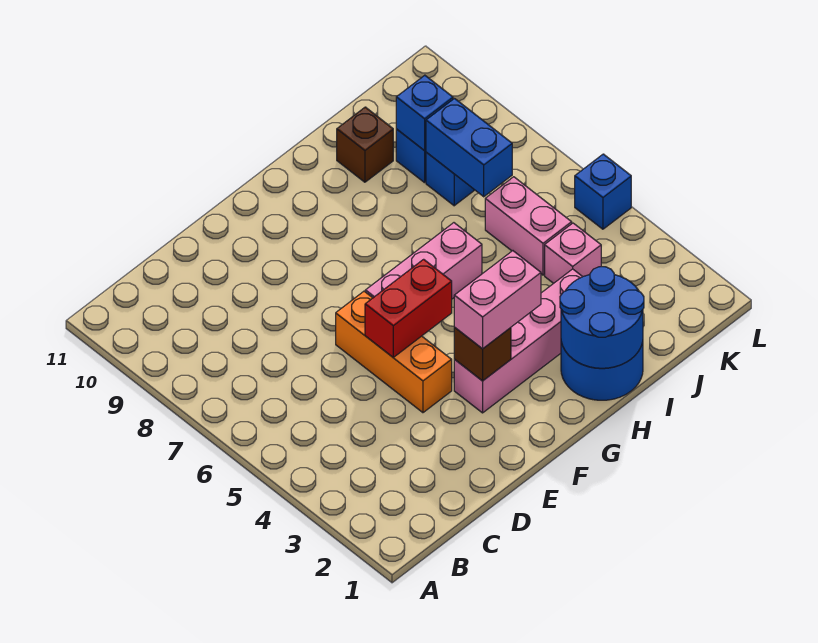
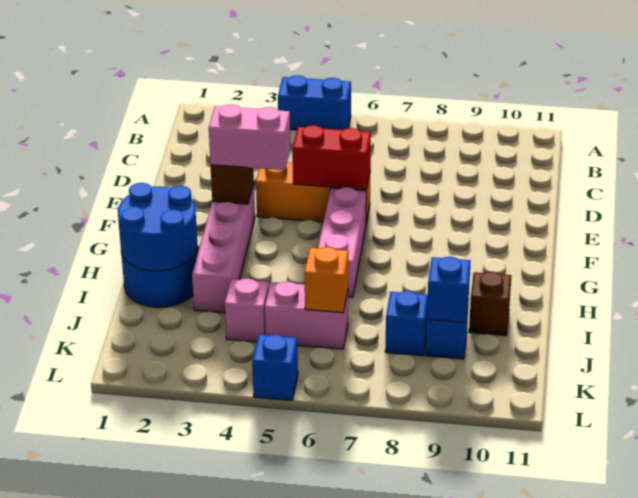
red brick E5:F5 level 2 -> red brick E5:E6 level 2
pink brick F3:G3 level 3 -> pink brick F3:F4 level 3
none -> orange brick J6 level 2
blue brick J7:J8 level 2 -> blue brick A4:A5 level 1

